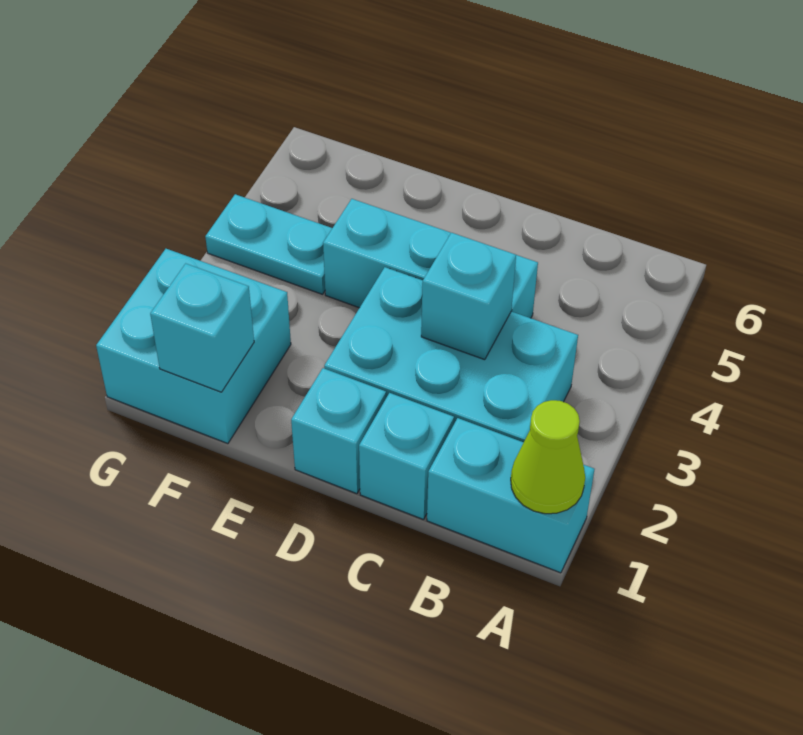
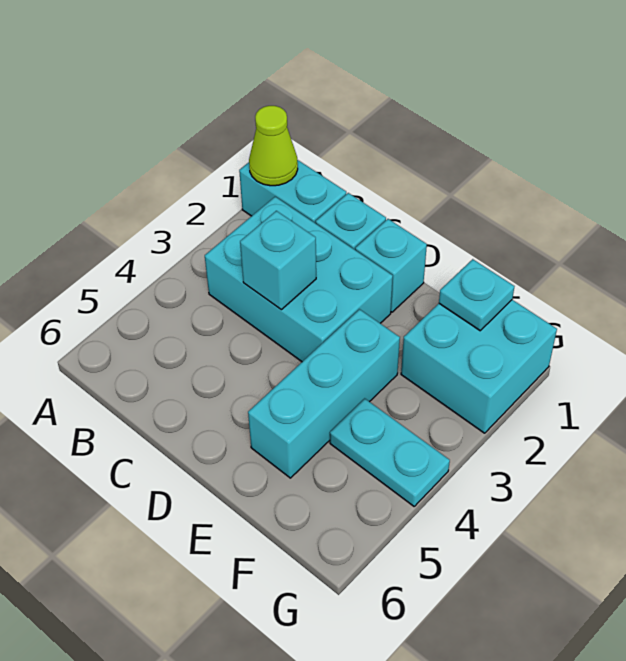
cyan brick C4:E4 level 1 -> cyan brick E3:E5 level 1
cyan brick F1 level 2 -> cyan plate F1 level 2

